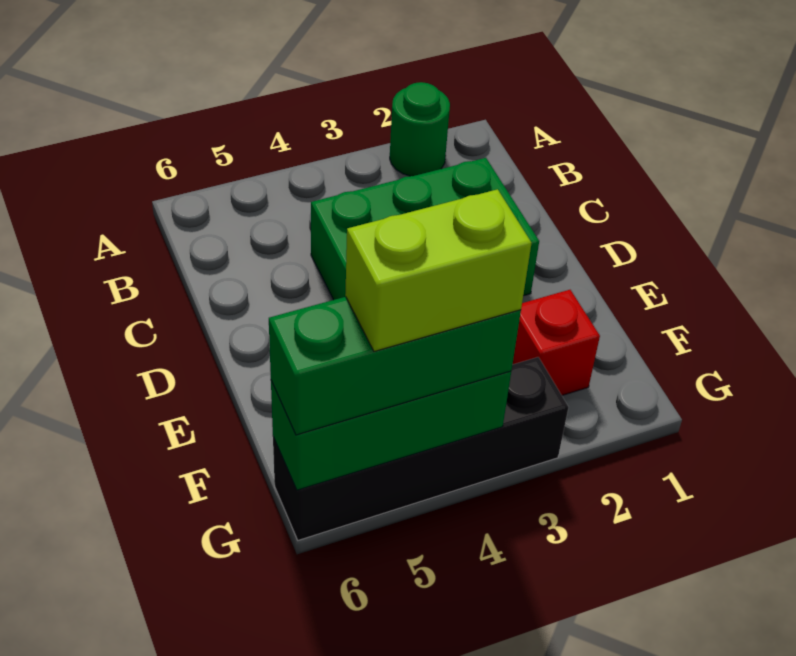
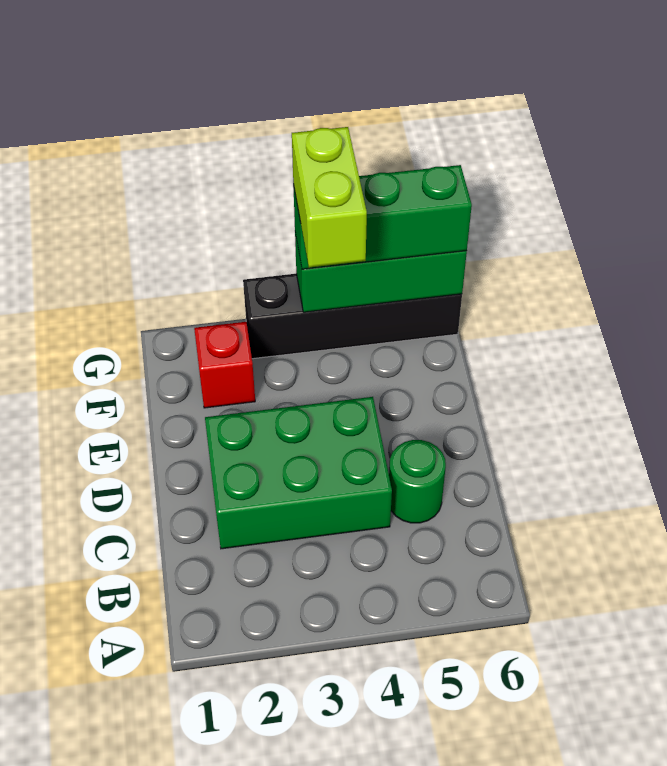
green round brick A2 level 1 -> green round brick C5 level 1
lime brick G4:G5 level 4 -> lime brick F4:G4 level 4

